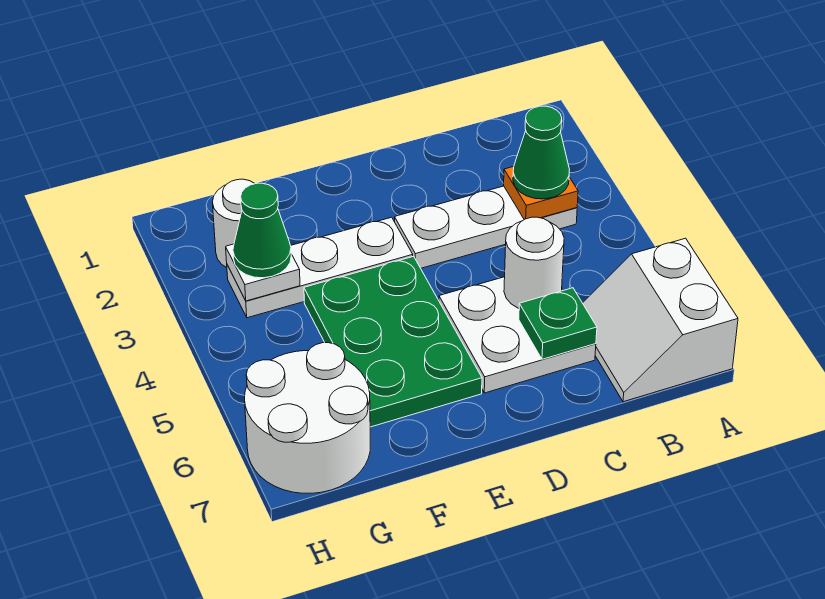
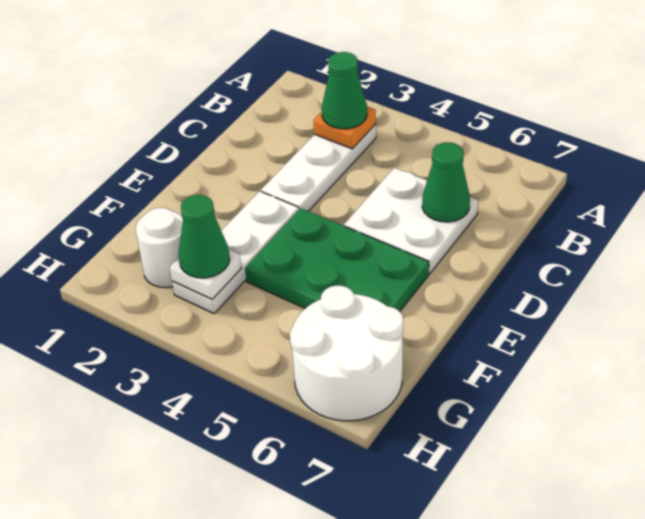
white slope A6:B7 level 1 top A -> none
white round brick C5 level 2 -> none
green plate C6 level 2 -> green cone C6 level 2

